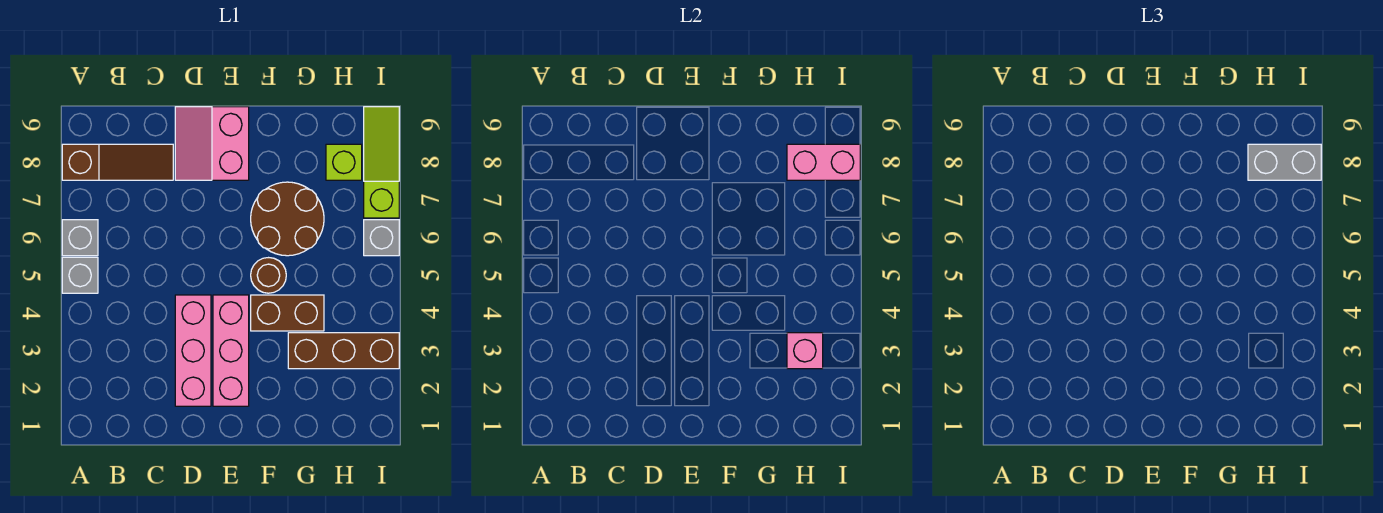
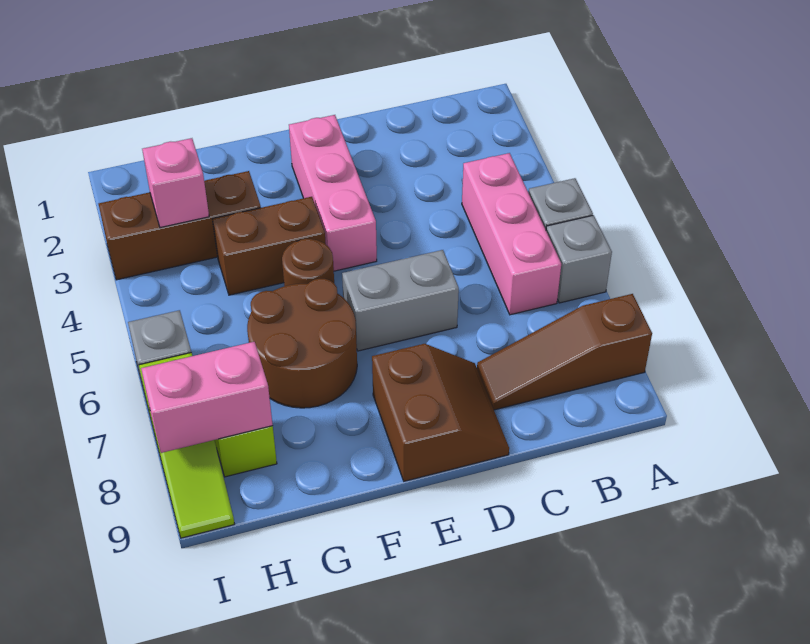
pink brick D2:D4 level 1 -> pink brick B4:B6 level 1
pink slope D8:E9 level 1 top E -> brown slope D8:E9 level 1 top E
grey brick H8:I8 level 3 -> grey brick D6:E6 level 1

